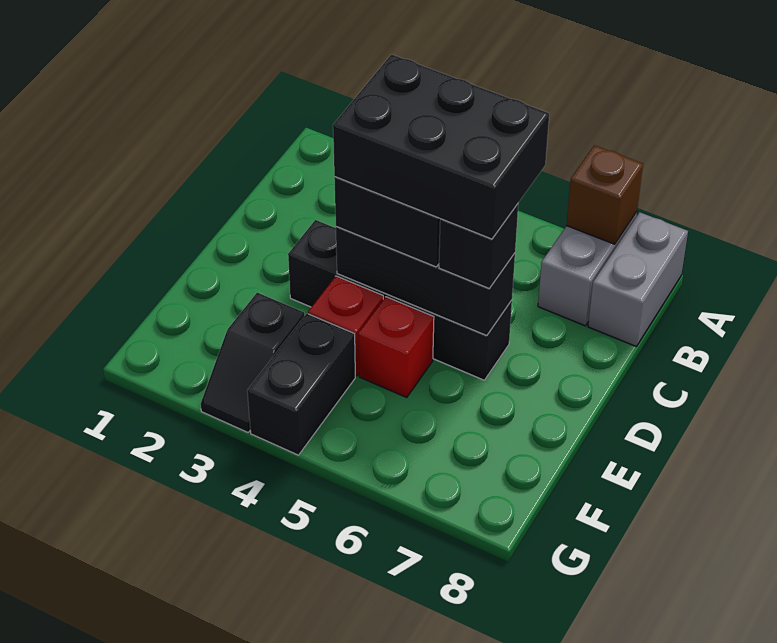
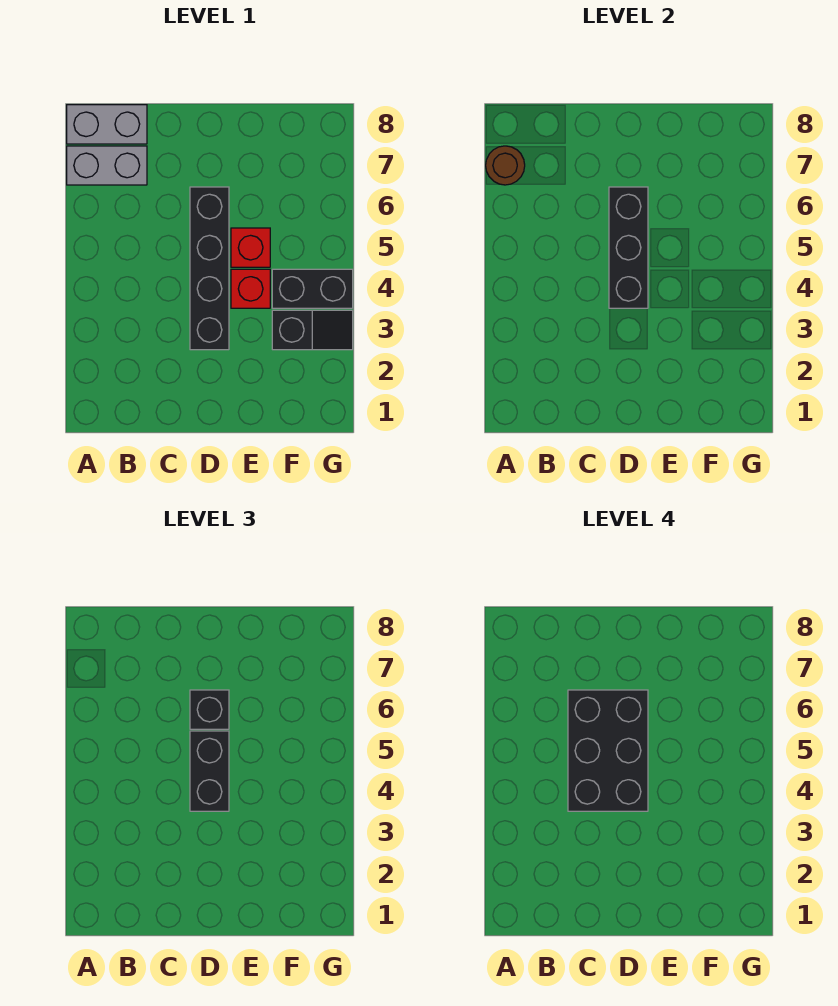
brown brick A7 level 2 -> brown round brick A7 level 2

